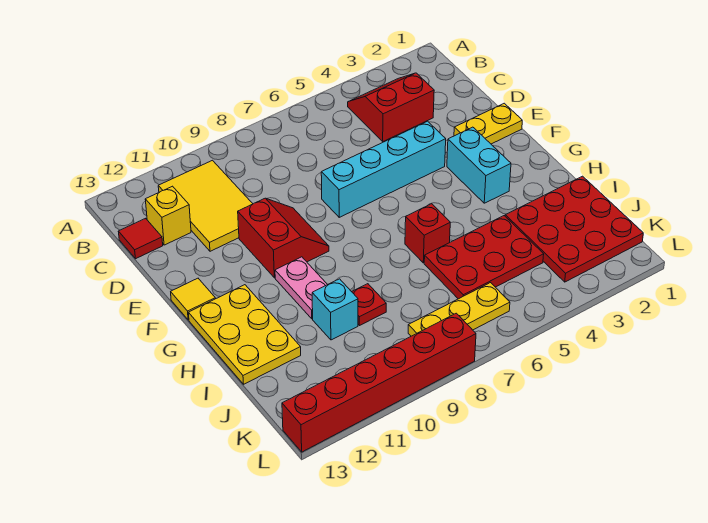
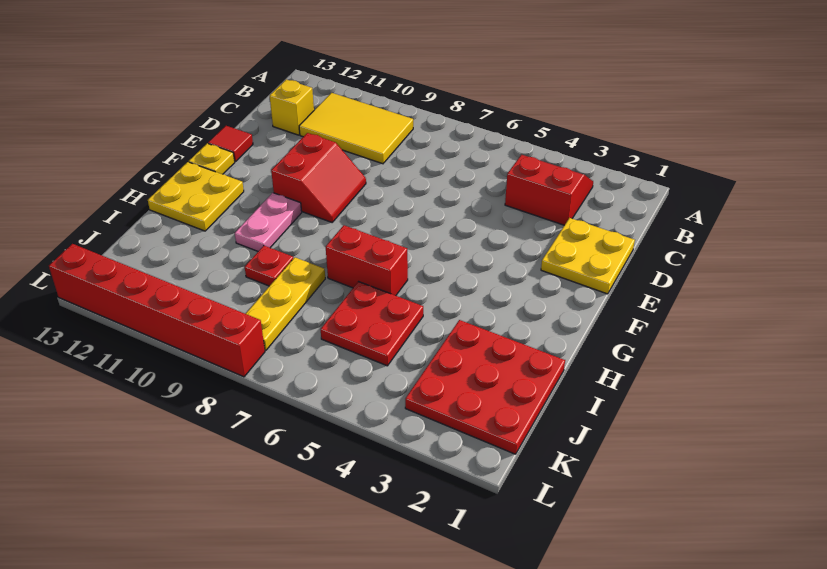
yellow tile B10:D11 level 1 -> yellow tile B9:C11 level 1
red tile C13 level 1 -> red tile E13 level 1
yellow plate E1:E2 level 1 -> yellow plate D1:E2 level 1
cyan brick E4:E7 level 1 -> none
cyan brick F3:G3 level 1 -> none
yellow tile F13 level 1 -> yellow plate F13 level 1
yellow plate G12:I13 level 1 -> yellow plate G12:H13 level 1
red brick H6 level 1 -> red brick H6:H7 level 1
red plate I4:J6 level 1 -> red plate I5:J6 level 1
cyan brick I10 level 1 -> none
yellow plate K6:K8 level 1 -> yellow plate I8:K8 level 1

